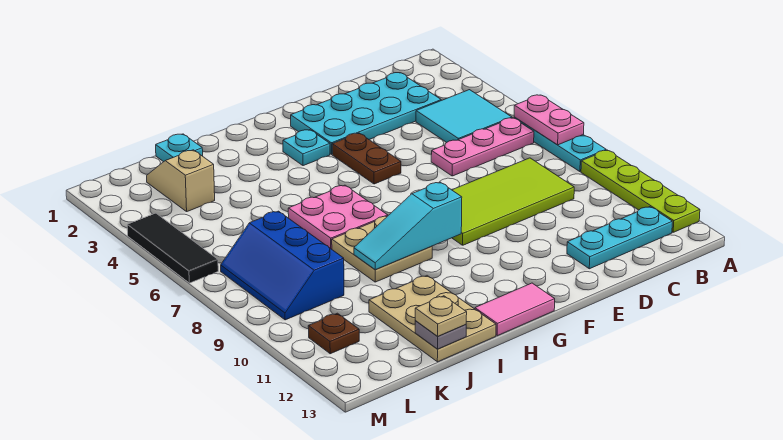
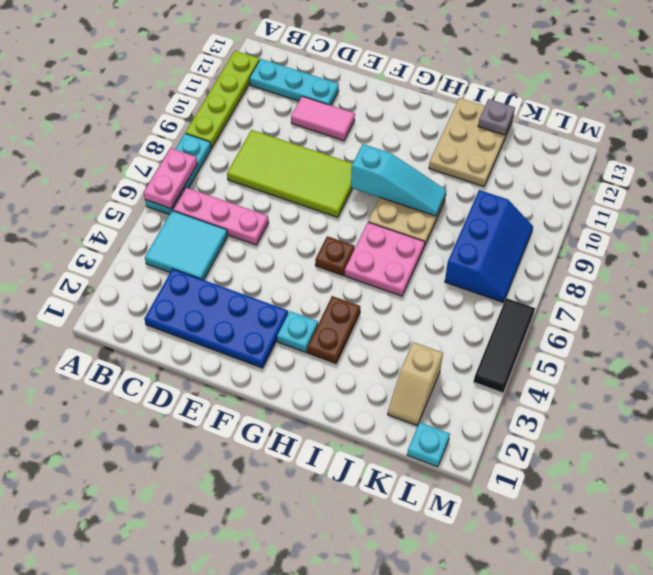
cyan plate C2:F3 level 1 -> blue plate C2:F3 level 1
brown plate F4:F5 level 1 -> brown plate H3:H4 level 1
pink tile G13:H13 level 1 -> pink tile D11:E11 level 1
cyan plate J1 level 1 -> cyan plate L1 level 1
tan plate J13 level 3 -> none
brown plate L11 level 1 -> brown plate G6 level 1

